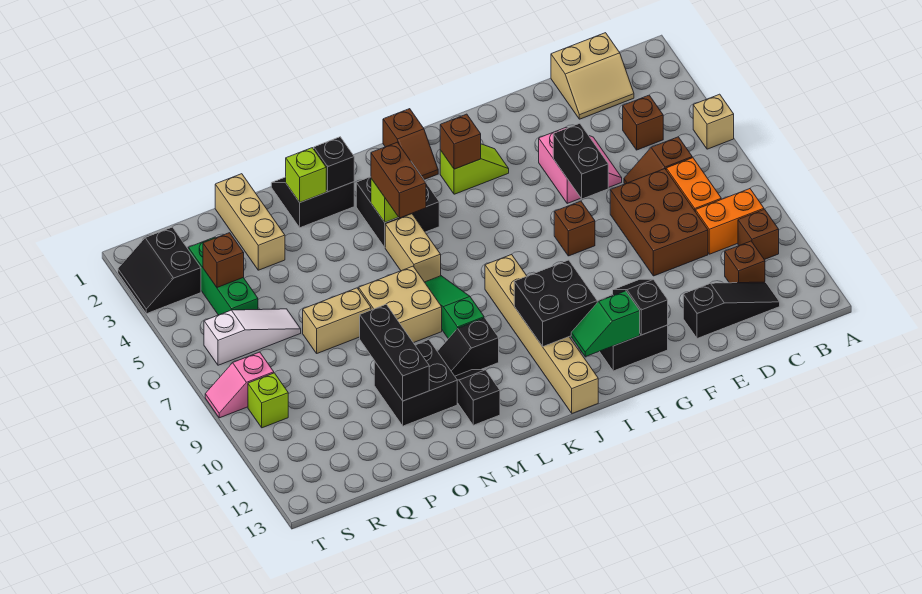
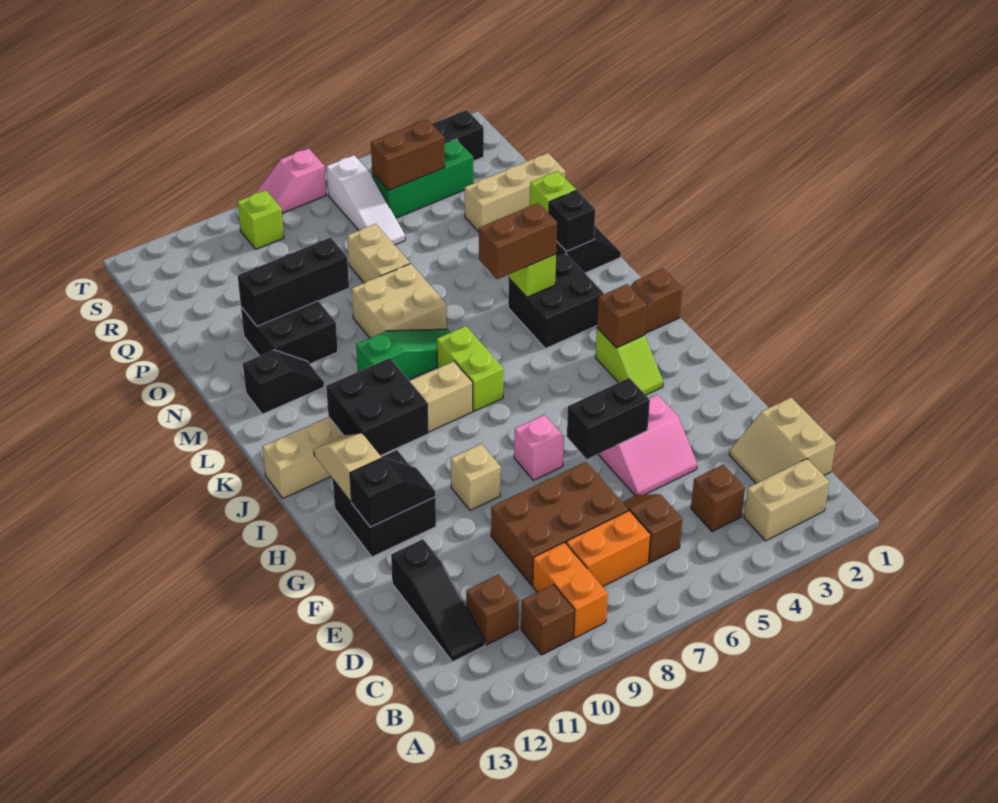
tan brick A5 level 1 -> tan brick G9 level 1
brown brick G7 level 1 -> pink brick G7 level 1
green slope H12:I12 level 2 top H -> tan slope H12:I12 level 2 top H
none -> lime brick J7:K7 level 1
tan brick L5:L6 level 1 -> tan brick B2:B3 level 1
black slope L10:M10 level 1 top L -> none
brown brick R4 level 2 -> brown brick R4:R5 level 2
pink slope S8:T8 level 1 top S -> pink slope T7:T8 level 1 top 7

